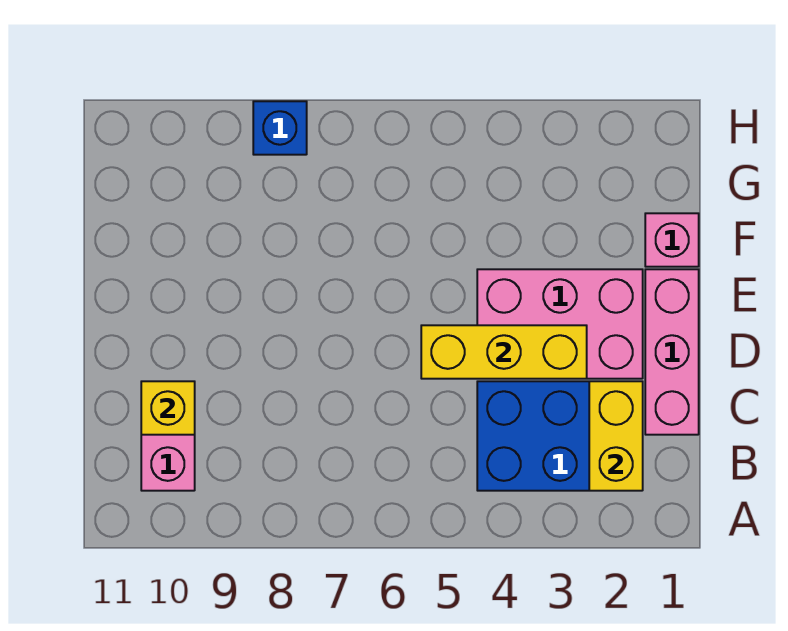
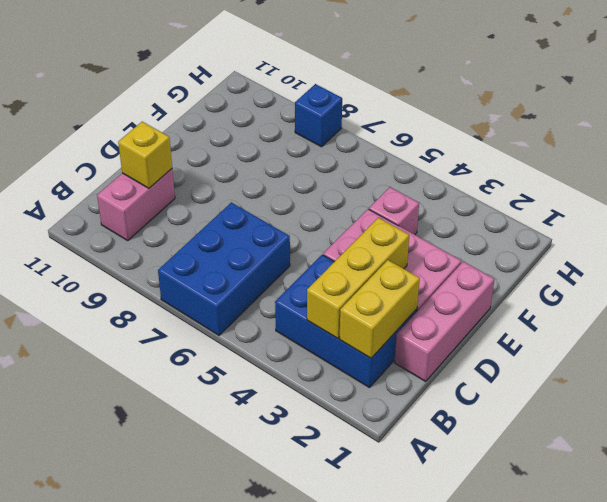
none -> blue brick A6:C7 level 1
yellow brick D3:D5 level 2 -> yellow brick B3:D3 level 2
pink brick F1 level 1 -> pink brick F4 level 1

